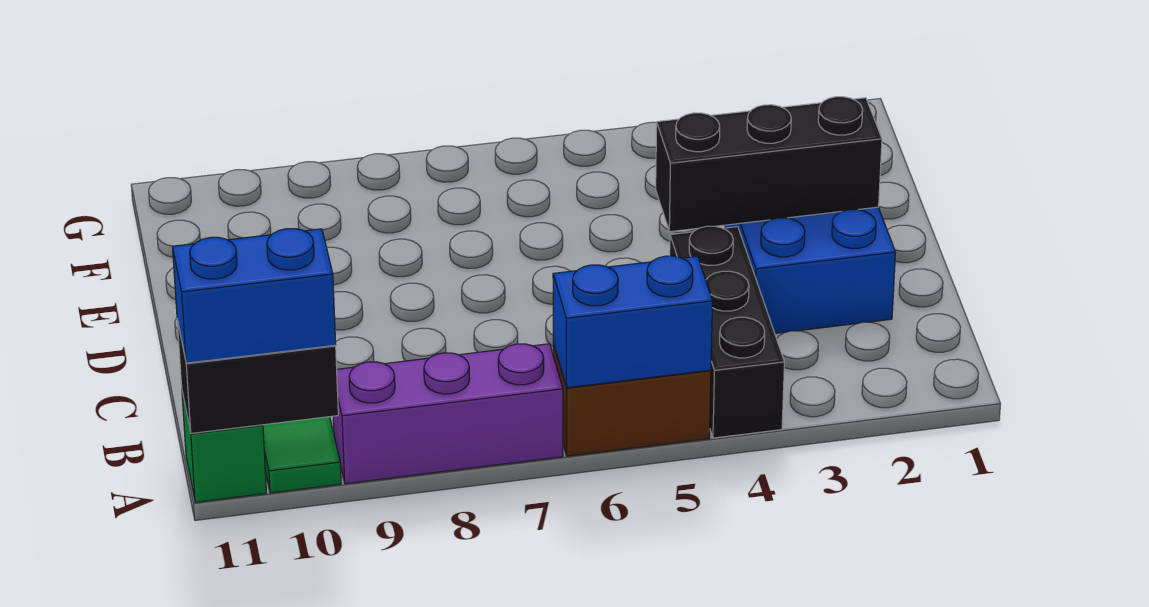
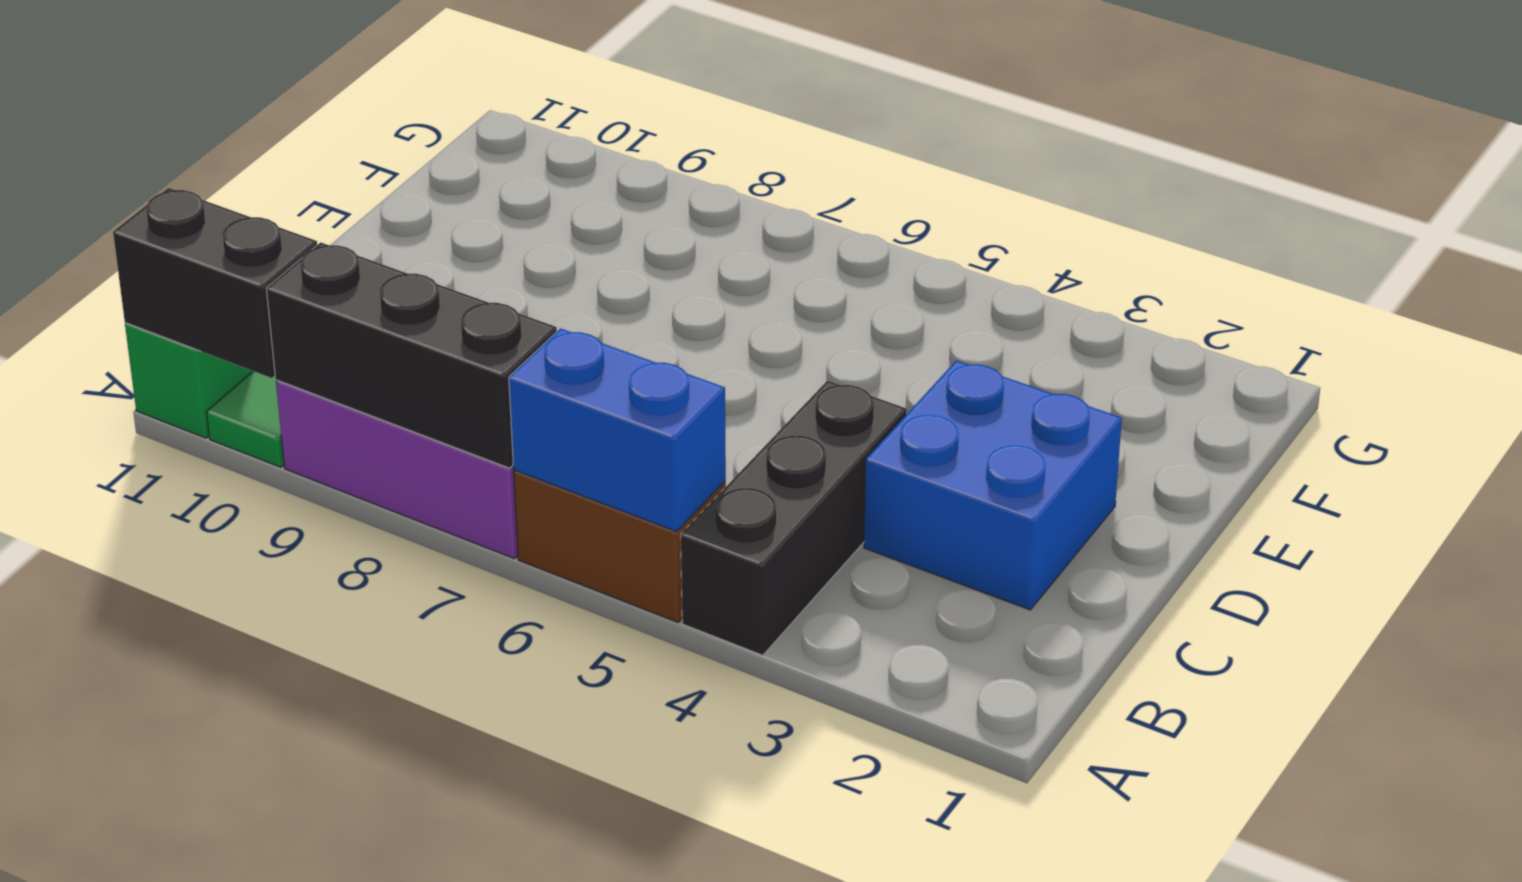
blue brick A10:A11 level 3 -> none
black brick D2:D4 level 2 -> black brick A7:A9 level 2

